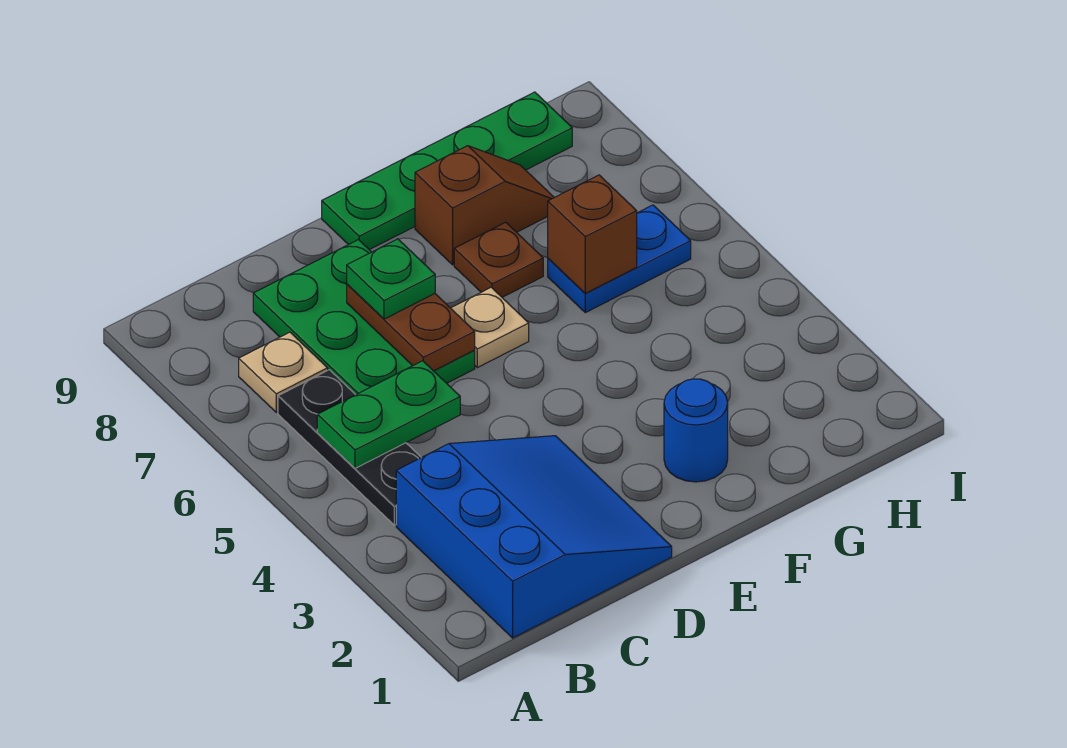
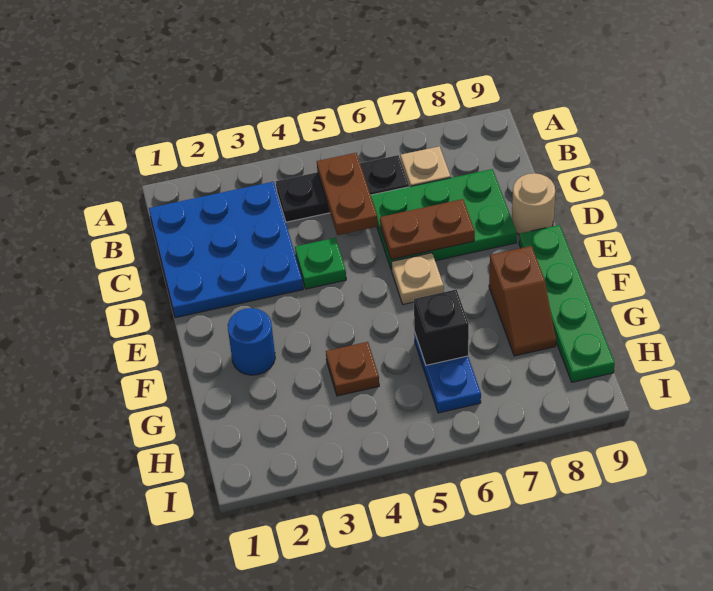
blue slope B1:D3 level 1 top B -> blue plate B1:D3 level 1
green plate B5:C5 level 2 -> brown plate B5:C5 level 2
green plate D7 level 3 -> green plate D4 level 1
none -> tan round brick D9 level 1
brown plate F7 level 1 -> brown plate G4 level 1
brown brick G6 level 2 -> black brick G6 level 2

